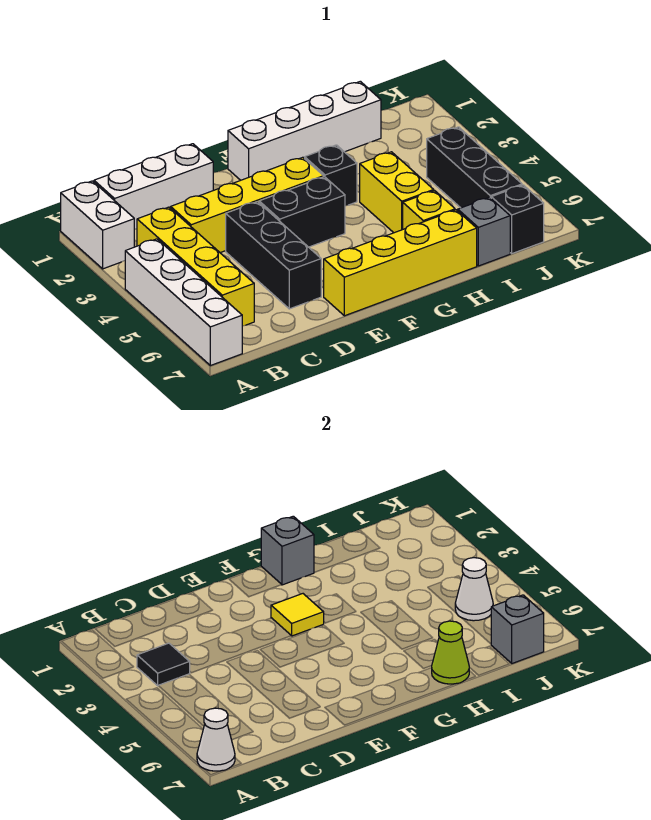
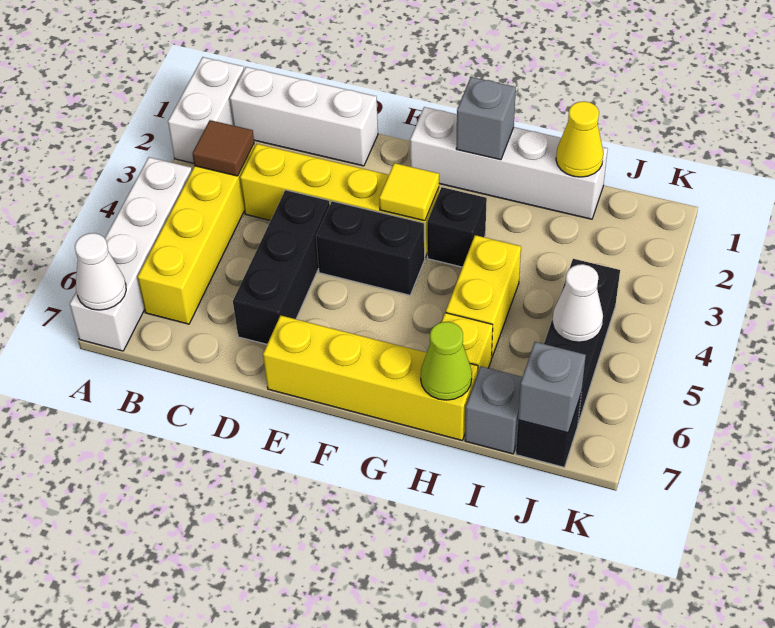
black tile B3 level 2 -> brown tile B3 level 2
none -> yellow cone I1 level 2

